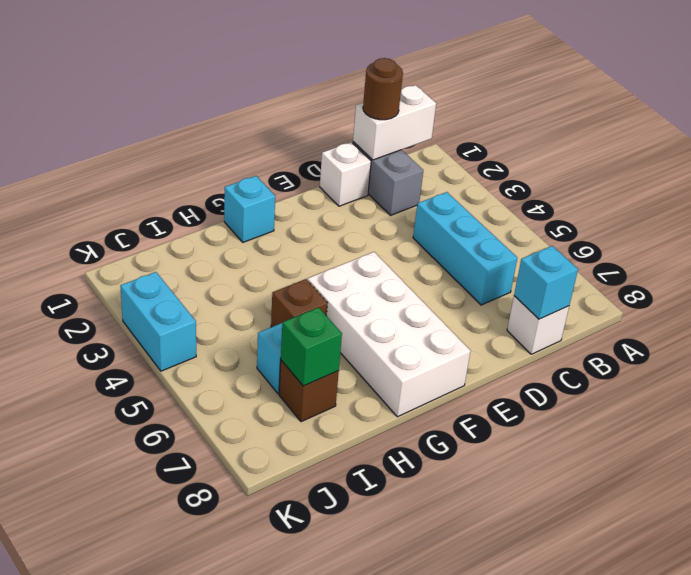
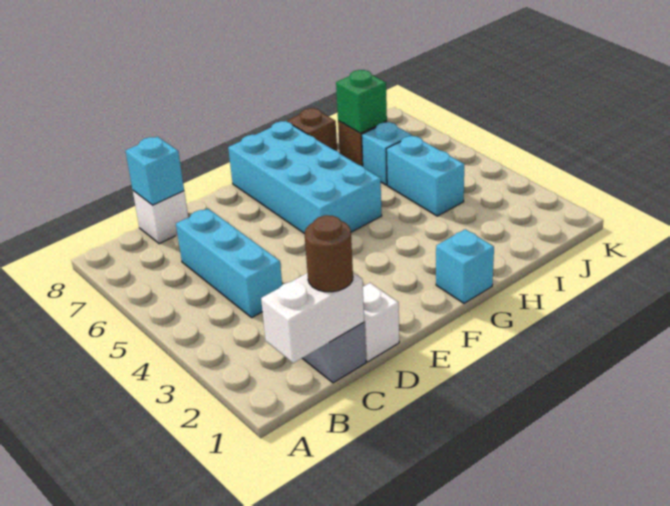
white brick F5:G8 level 1 -> cyan brick F5:G8 level 1
brown brick H5 level 1 -> brown brick H8 level 1
cyan brick K3:K4 level 1 -> cyan brick I4:I5 level 1

